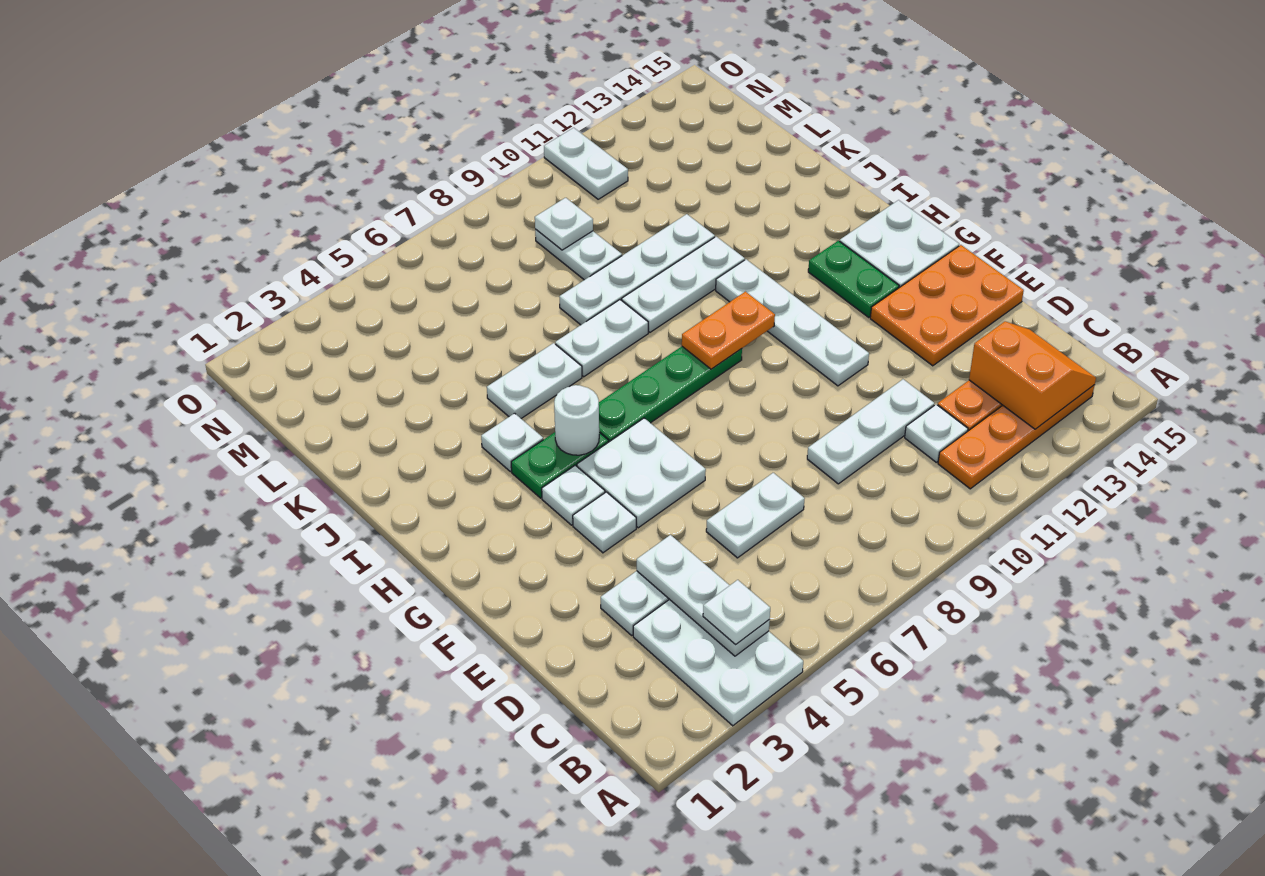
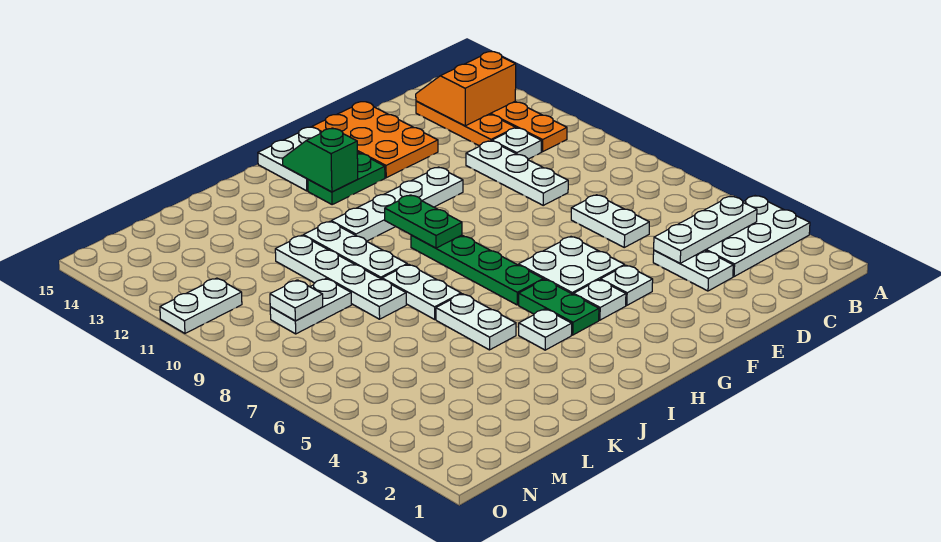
white plate B4 level 3 -> none
white round brick H5 level 2 -> none
orange plate H9:H10 level 2 -> green plate H9:H10 level 2
none -> green slope H13:H14 level 2 top 13

